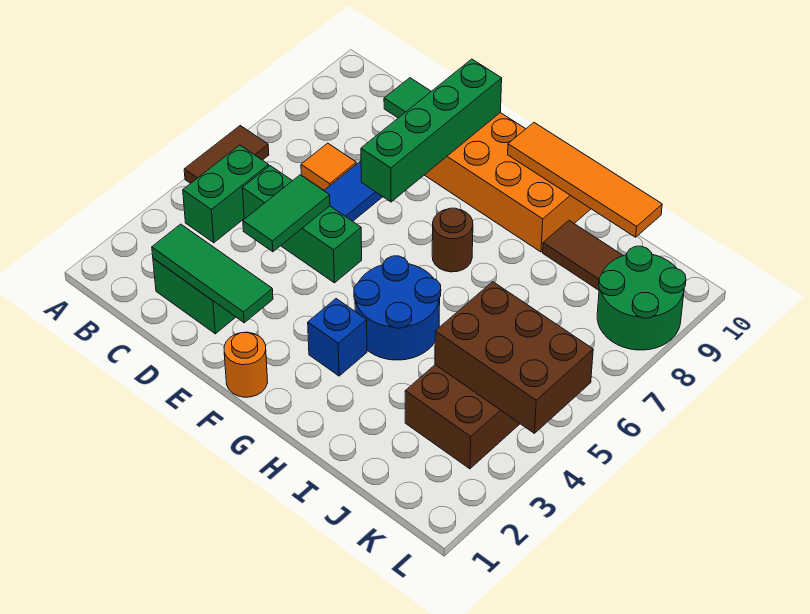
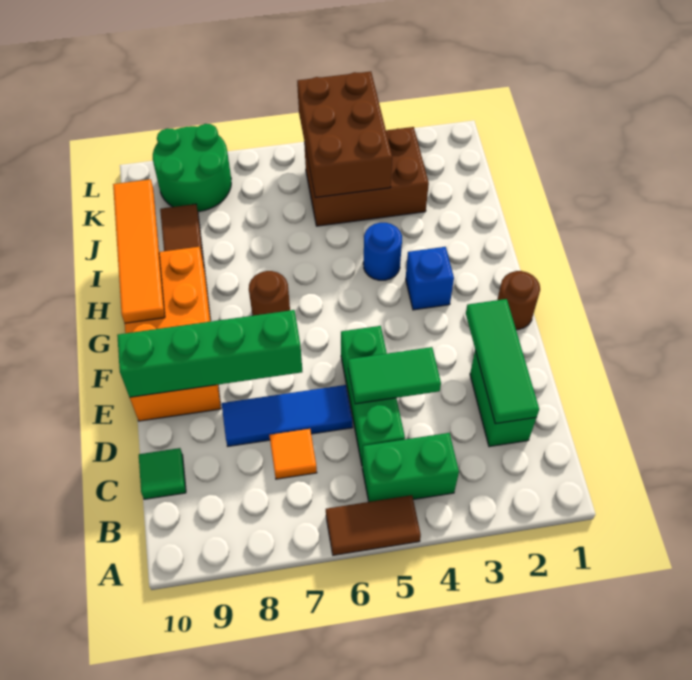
orange round brick F1 level 1 -> brown round brick F1 level 1
blue round brick G4:H5 level 1 -> blue round brick H4 level 1

